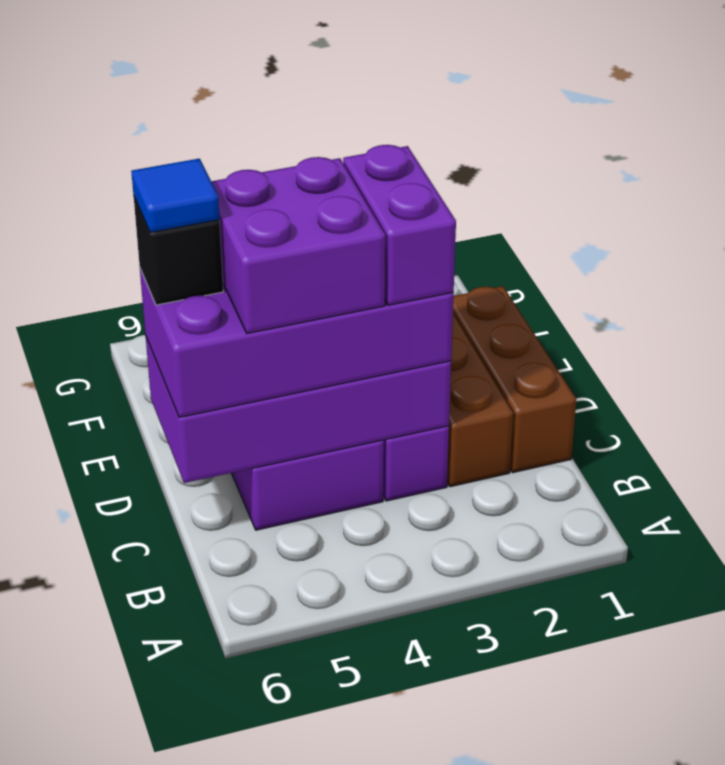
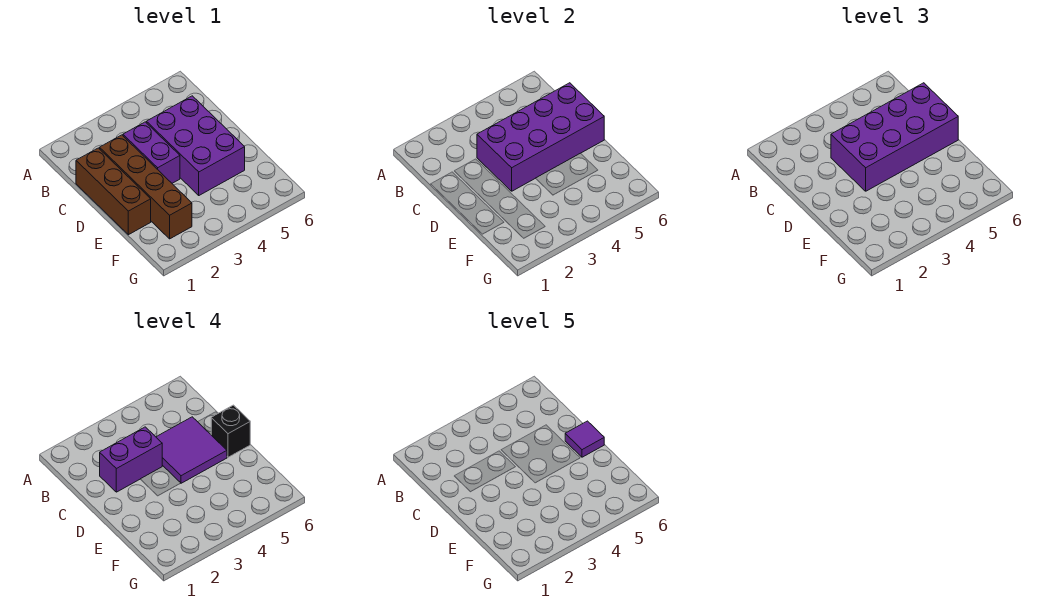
purple brick C3:D3 level 4 -> purple brick C2:C3 level 4
purple brick C4:D5 level 4 -> purple tile C4:D5 level 4
blue tile D6 level 5 -> purple tile D6 level 5

